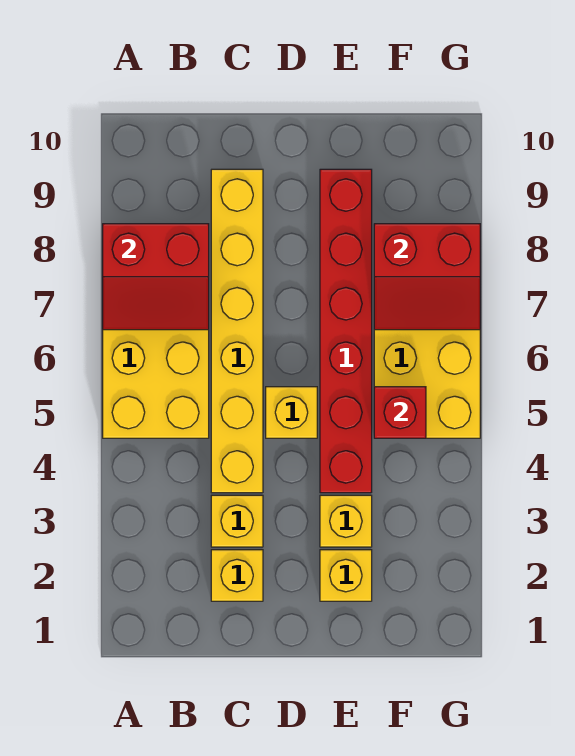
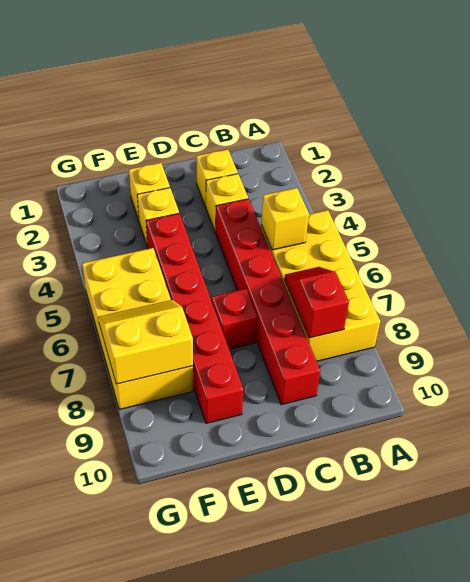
red slope A7:B8 level 2 top 8 -> red slope B7:B8 level 2 top 8
yellow brick C4:C9 level 1 -> red brick C4:C9 level 1
yellow brick D5 level 1 -> yellow brick B5 level 2
red brick F5 level 2 -> red brick D7 level 1
red slope F7:G8 level 2 top 8 -> yellow slope F7:G8 level 2 top 8

